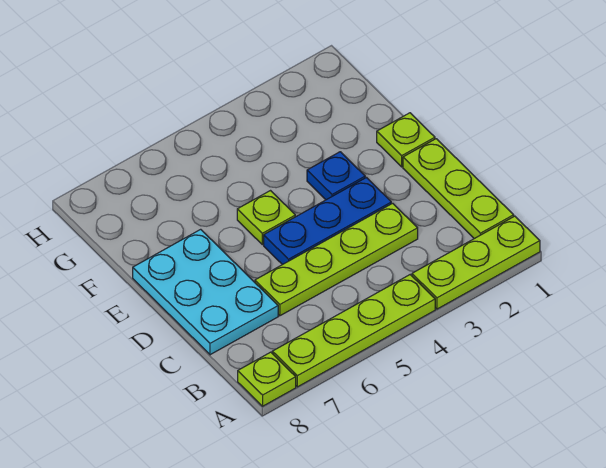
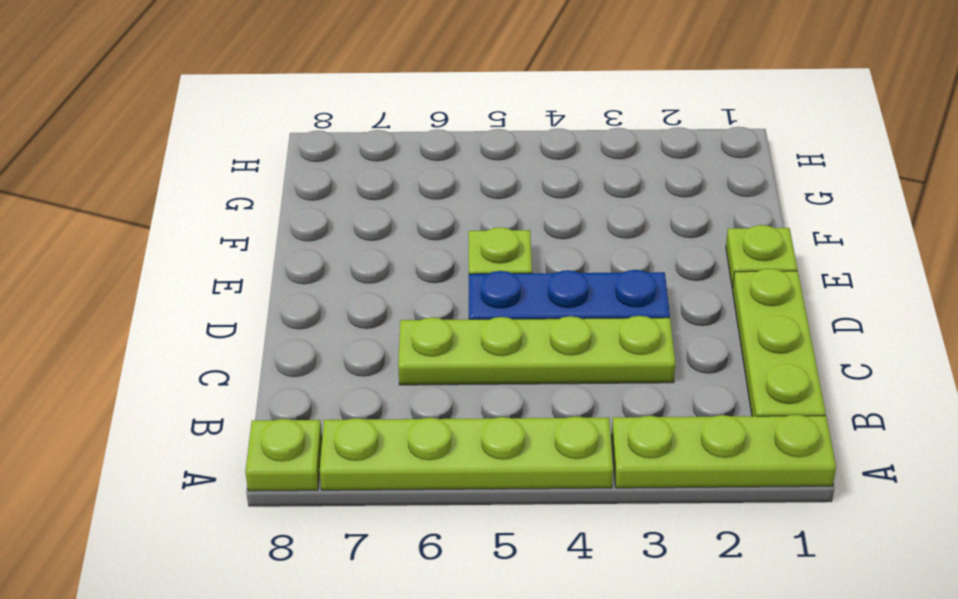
cyan plate C7:E8 level 1 -> none
blue plate E3 level 1 -> none

